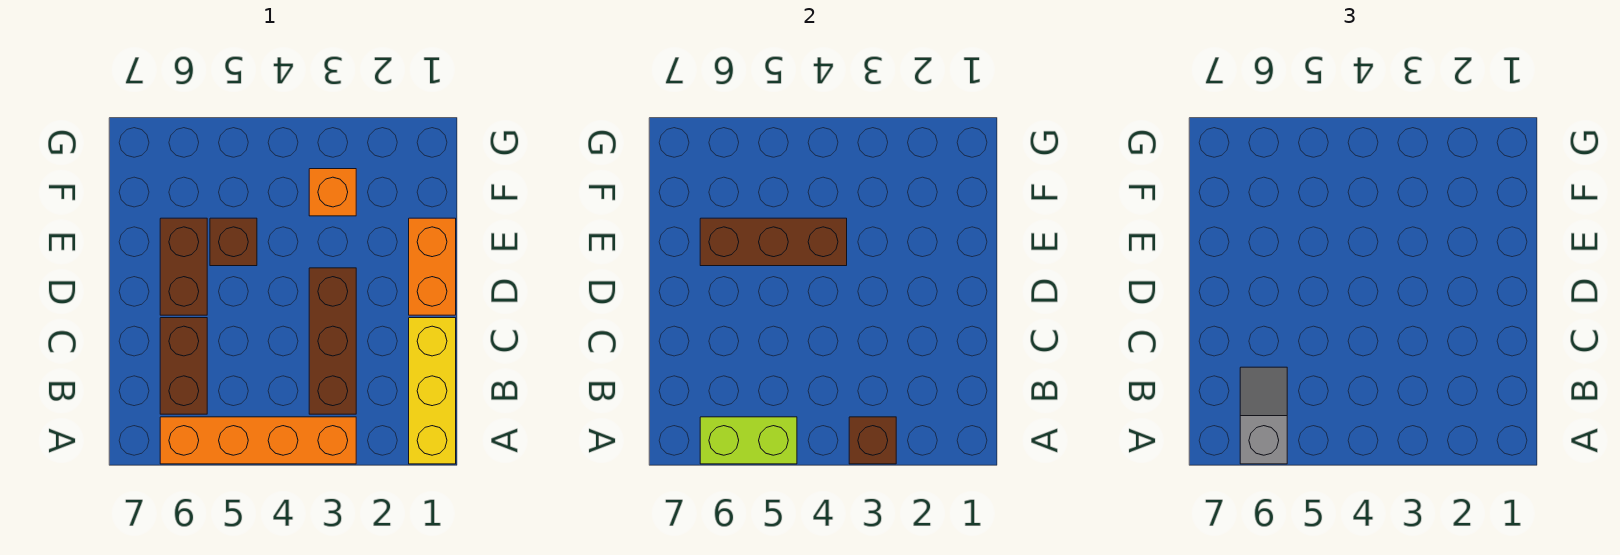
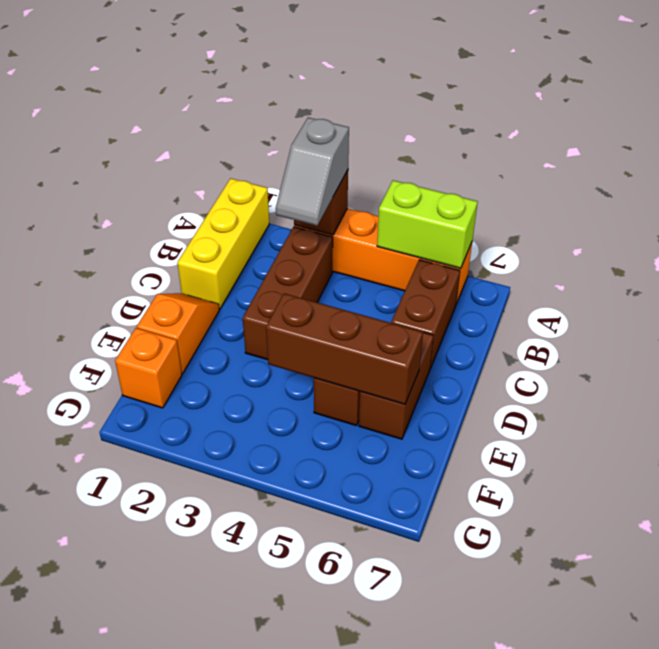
grey slope A6:B6 level 3 top A -> grey slope A3:B3 level 3 top A
orange brick D1:E1 level 1 -> orange slope D1:E1 level 1 top E
orange brick F3 level 1 -> orange brick F1 level 1

